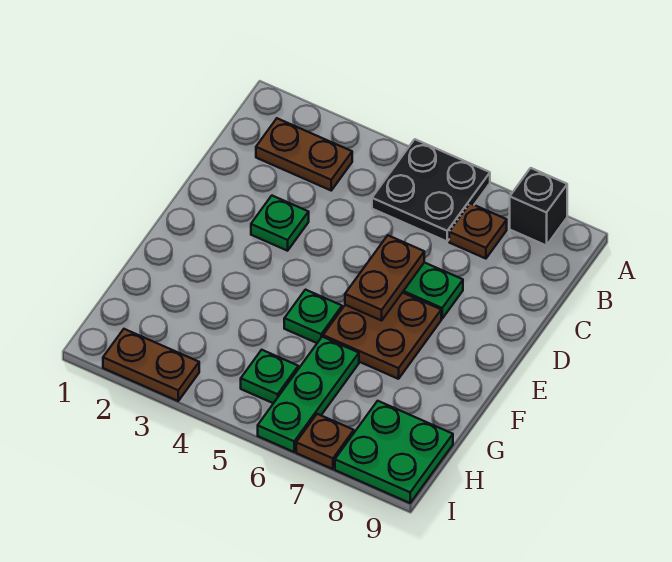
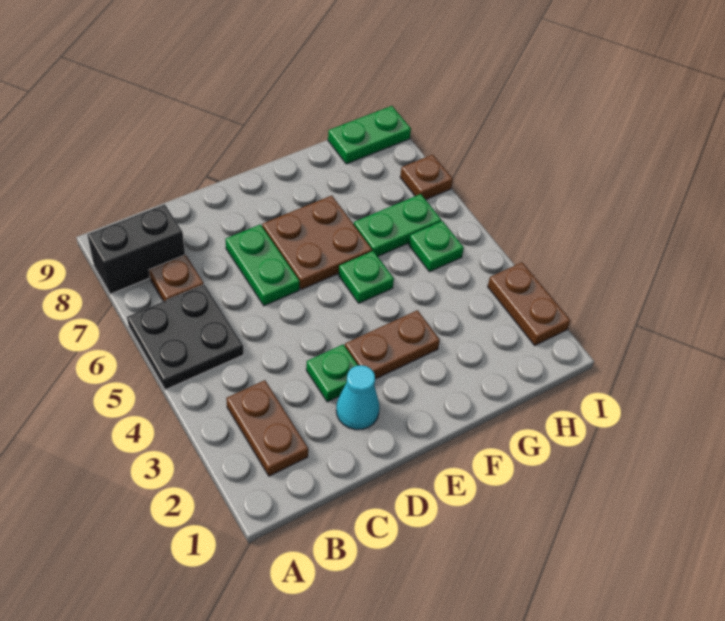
black brick A8 level 1 -> black brick A8:B8 level 1
none -> cyan cone D2 level 1
brown plate D6:E6 level 2 -> brown plate E3:F3 level 1
green plate G6:I6 level 1 -> green plate G6:H6 level 1
green plate H8:I9 level 1 -> green plate H9:I9 level 1

